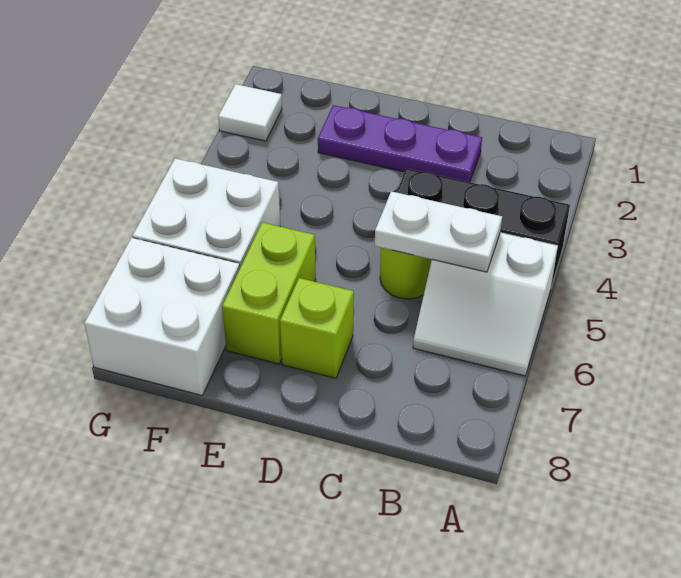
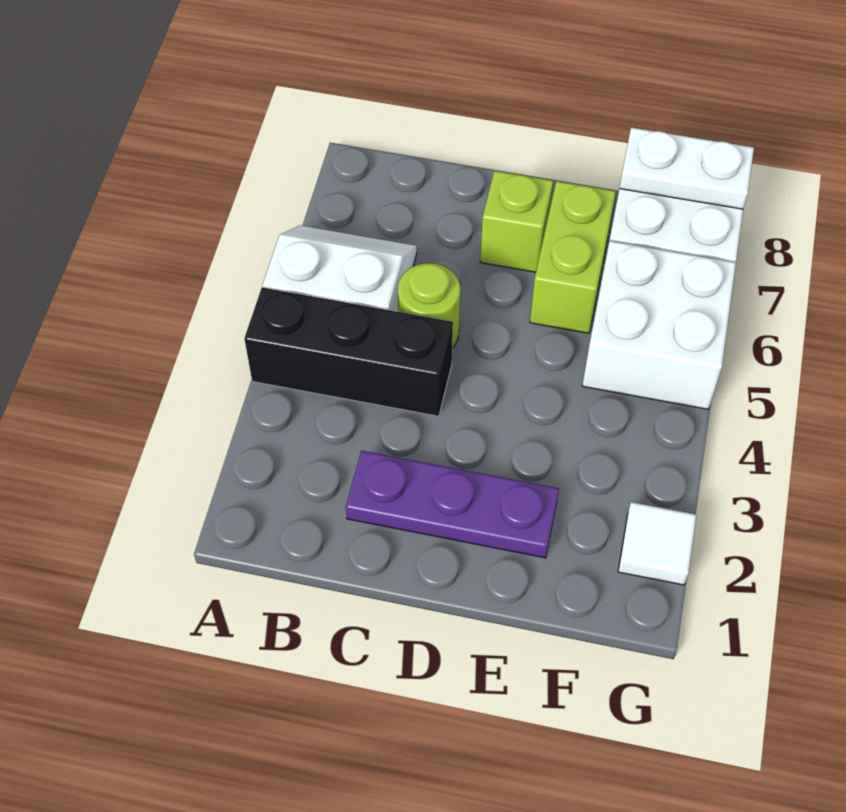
white plate B5:C5 level 2 -> white plate F8:G8 level 2

